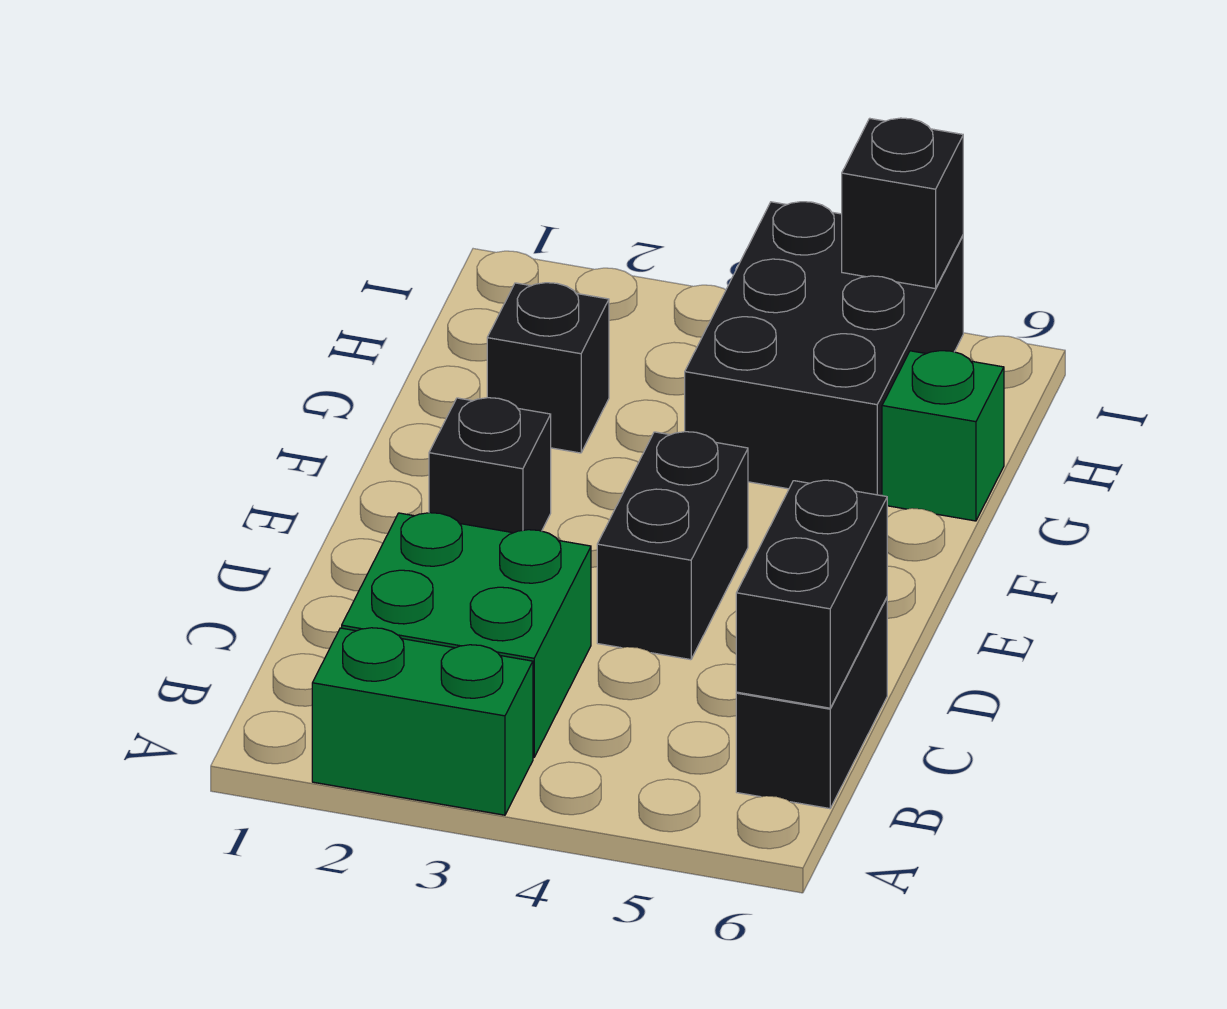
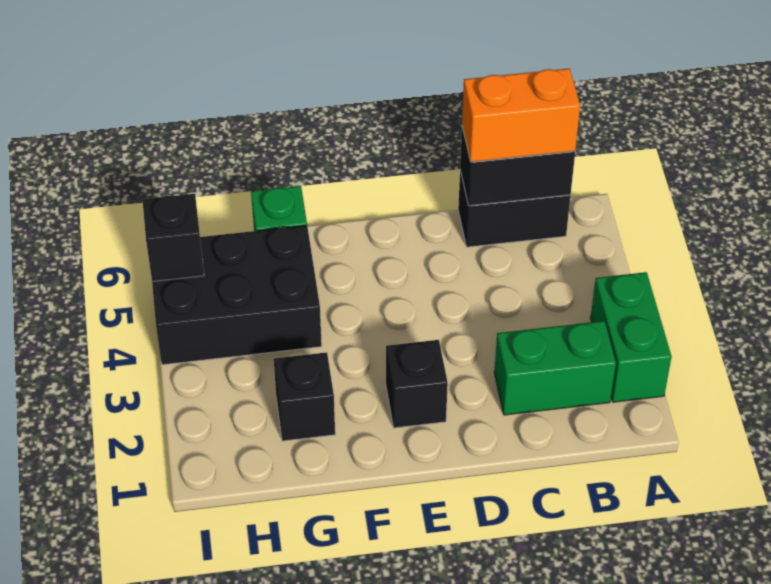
green brick B2:C3 level 1 -> green brick B2:C2 level 1
none -> orange brick B6:C6 level 3
black brick D4:E4 level 1 -> none

